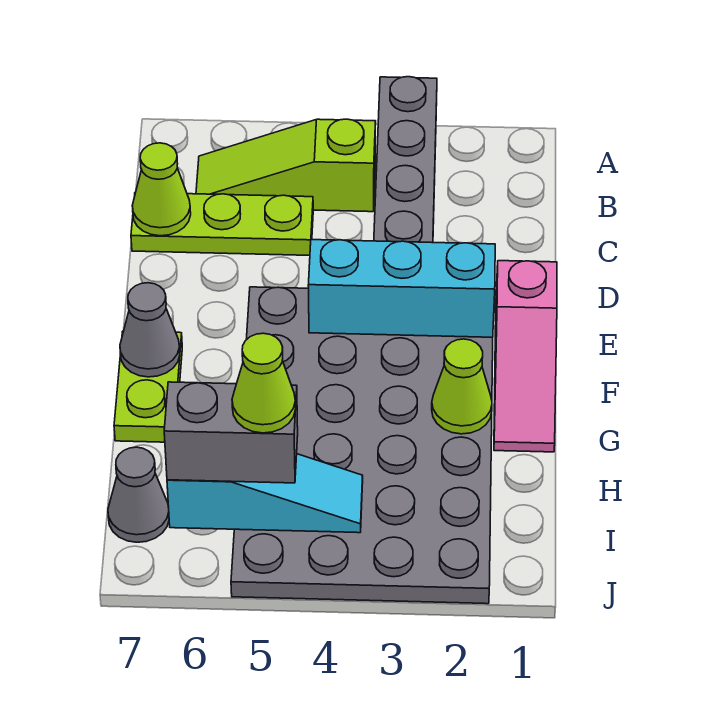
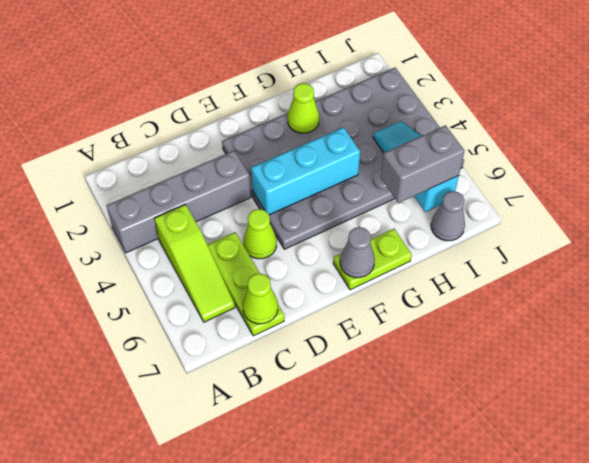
pink slope E1:G1 level 1 top E -> none
cyan brick E2:E4 level 2 -> cyan brick E4:G4 level 2
grey brick I5:I6 level 3 -> grey brick H6:I6 level 3
lime cone I5 level 4 -> lime cone D5 level 1

